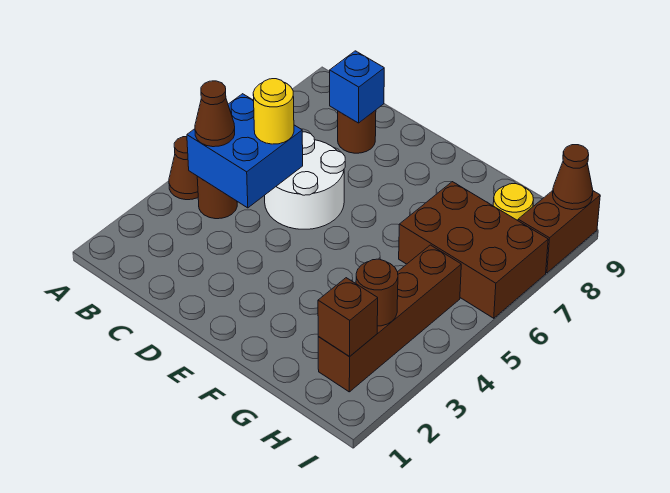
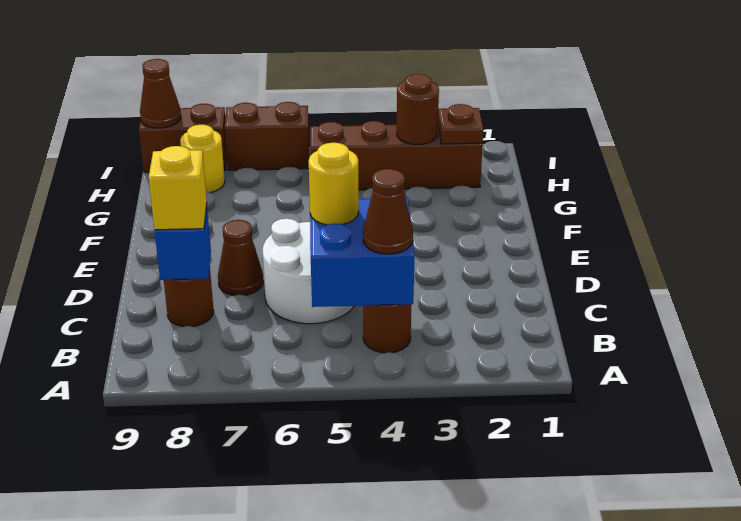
brown cone A4 level 1 -> brown cone D7 level 1
none -> yellow brick C8 level 3
brown brick G6:I7 level 1 -> brown brick I6:I7 level 1
brown brick H2 level 2 -> brown plate H2 level 2

